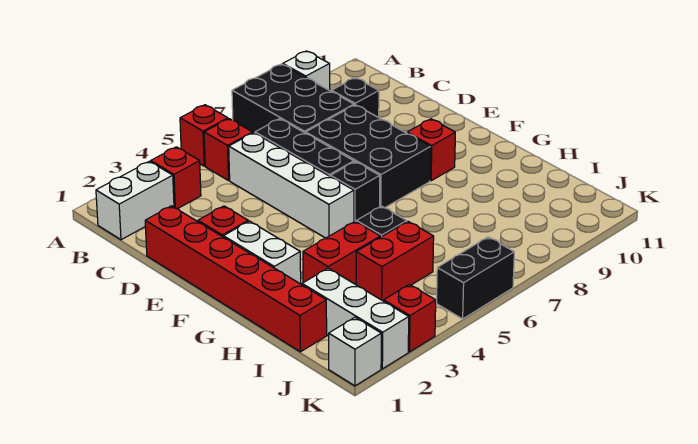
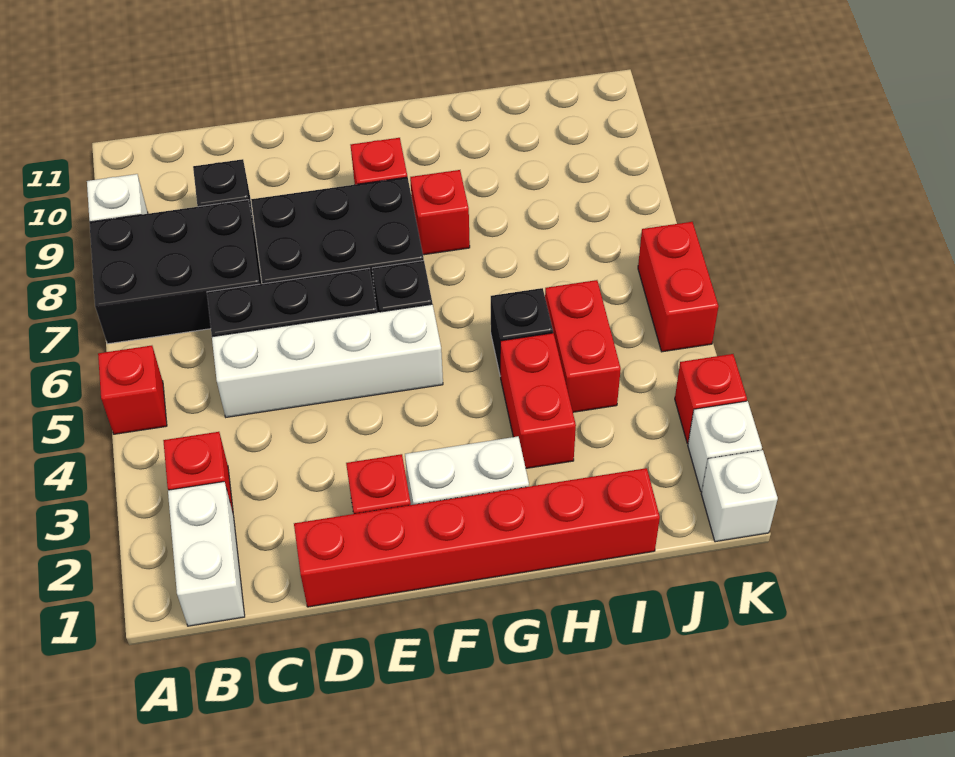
red brick B5 level 1 -> red brick G8 level 1
white brick I2:K2 level 1 -> white brick K2 level 1
black brick K5:K6 level 1 -> red brick K5:K6 level 1

